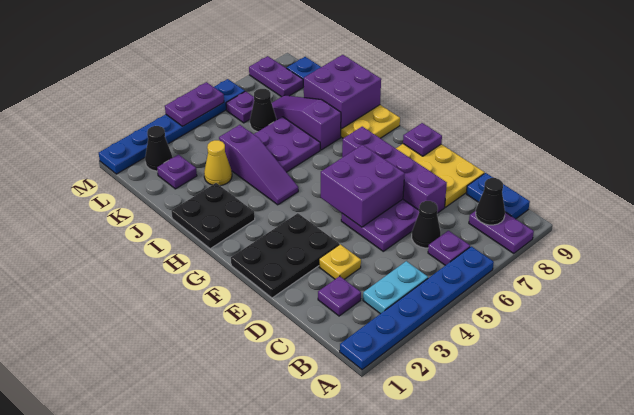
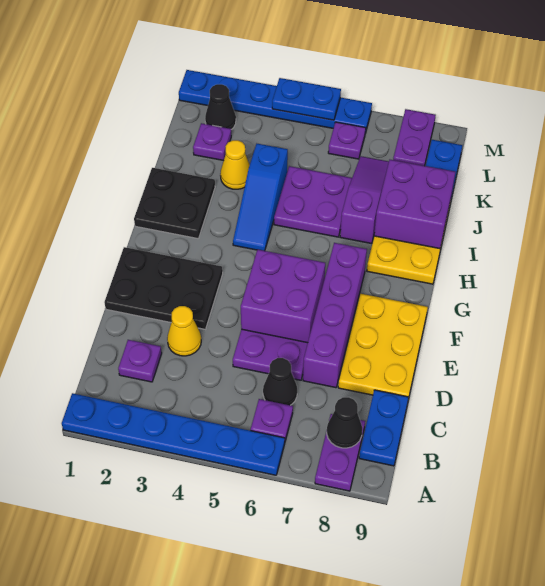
cyan plate B3:B4 level 1 -> none
yellow plate D3 level 1 -> yellow cone D3 level 1
purple plate F9 level 2 -> none
purple slope H4:J4 level 1 top J -> blue slope H4:J4 level 1 top J
black cone K6 level 1 -> none
purple plate M4:M5 level 2 -> blue plate M4:M5 level 2

